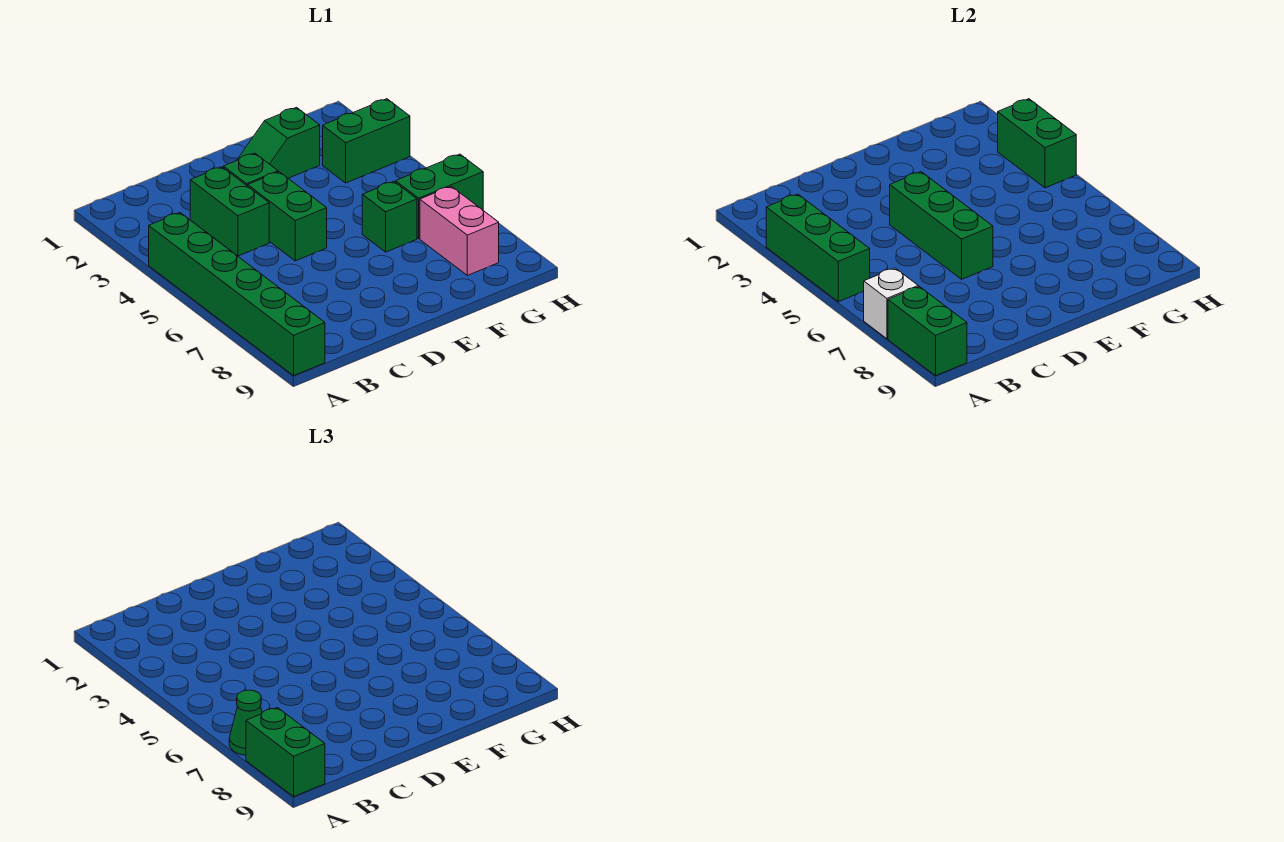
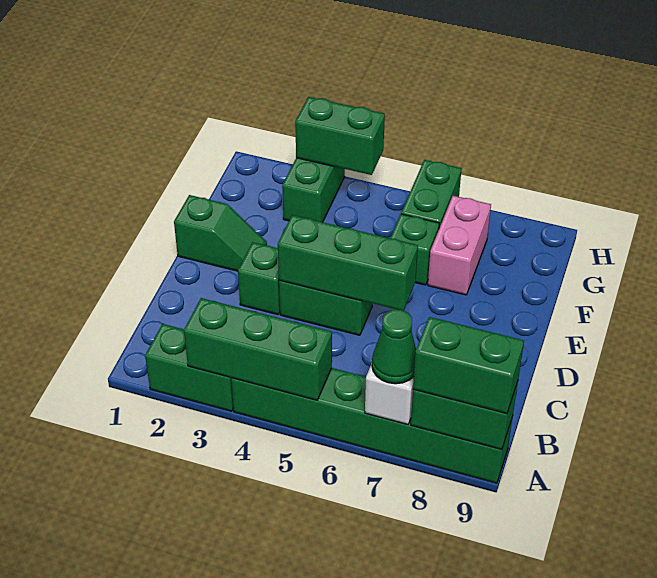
green brick C3:C4 level 1 -> green brick A2:A3 level 1
green slope E2:F2 level 1 top F -> green slope E1:E2 level 1 top 1
pink brick G7:G8 level 1 -> pink brick F7:G7 level 1

